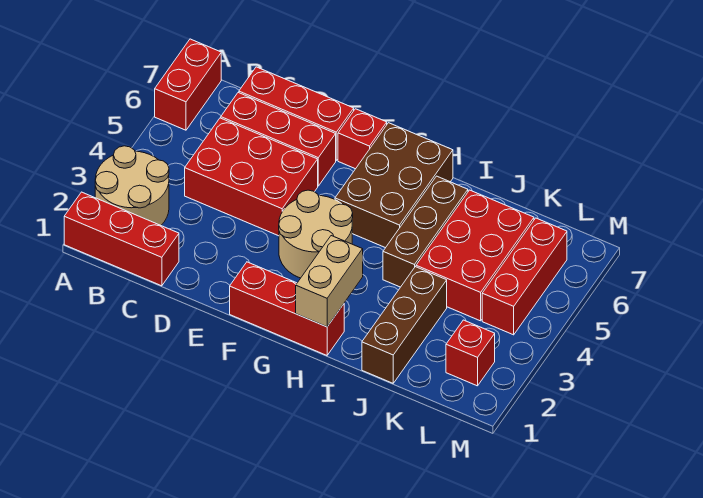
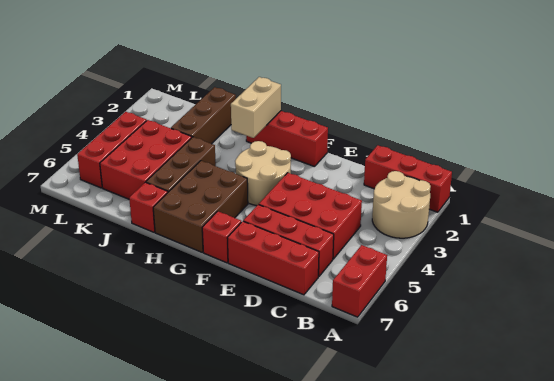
red brick L2 level 1 -> red brick I7 level 1

